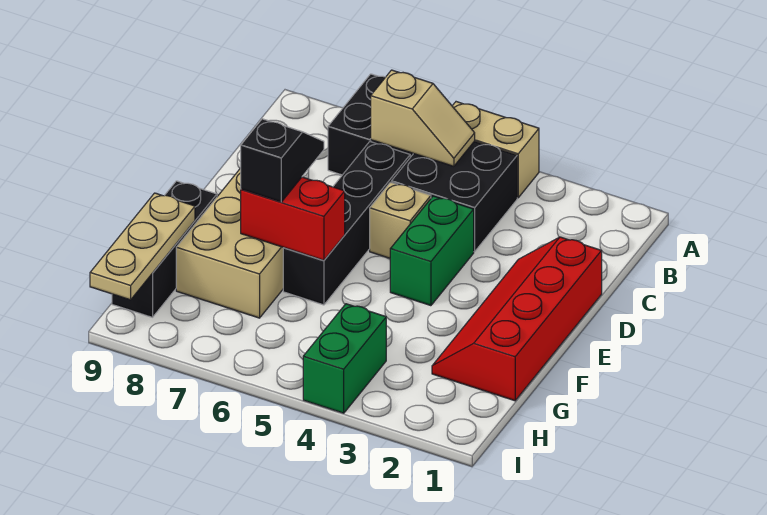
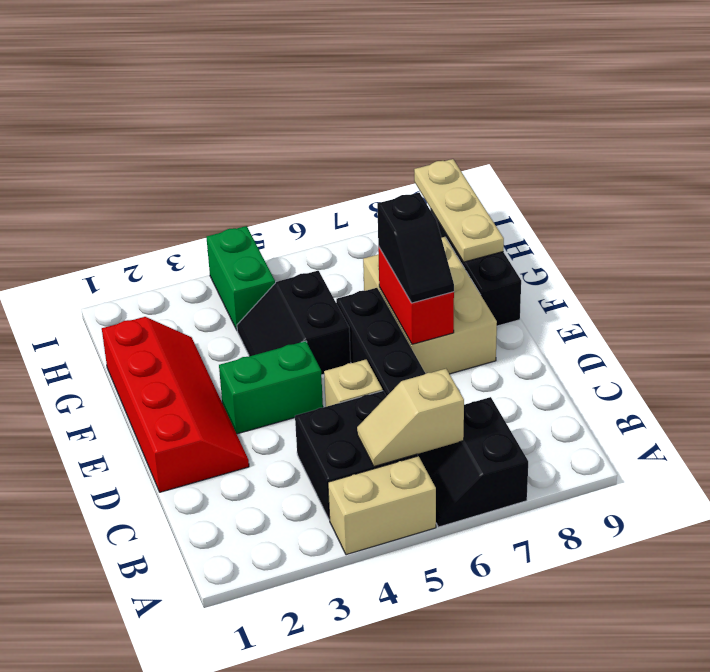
green brick D4:E4 level 1 -> green brick E3:E4 level 1
none -> black slope F4:G5 level 1 top 5
red brick F6:F7 level 2 -> red brick E7:F7 level 2

